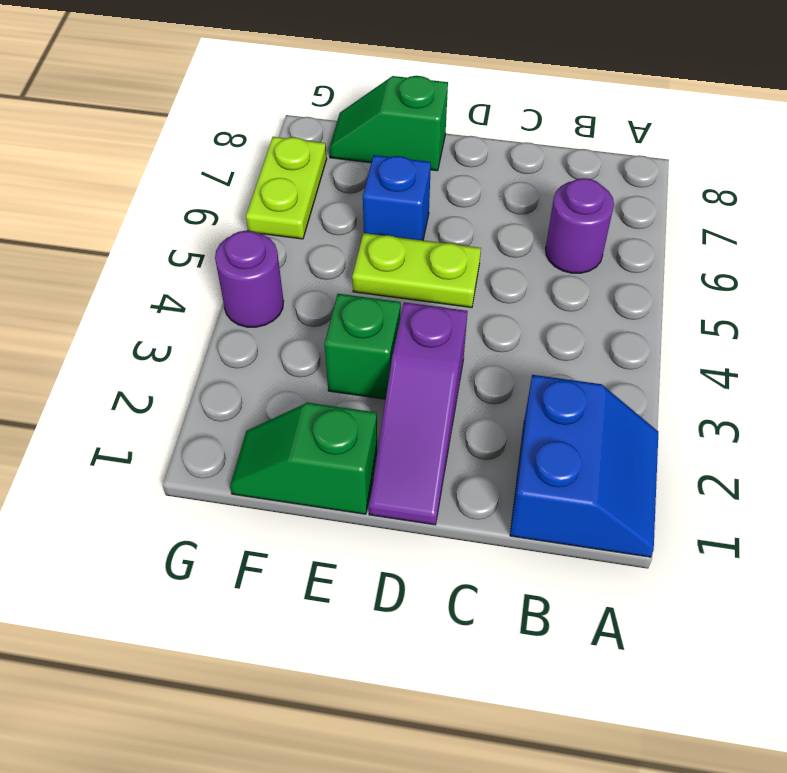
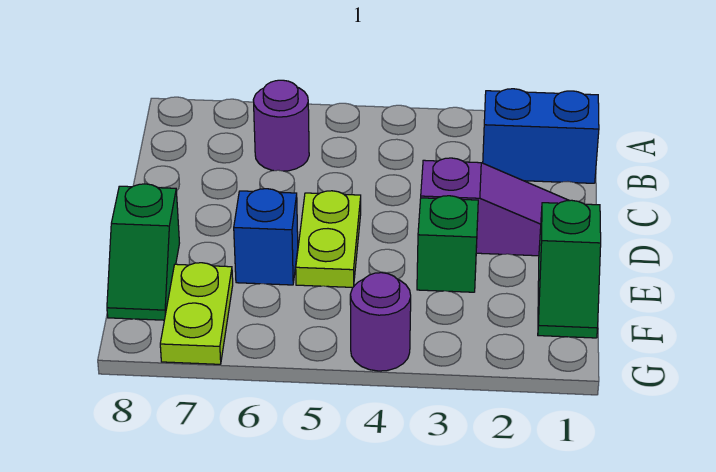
lime plate G6:G7 level 1 -> lime plate F7:G7 level 1

